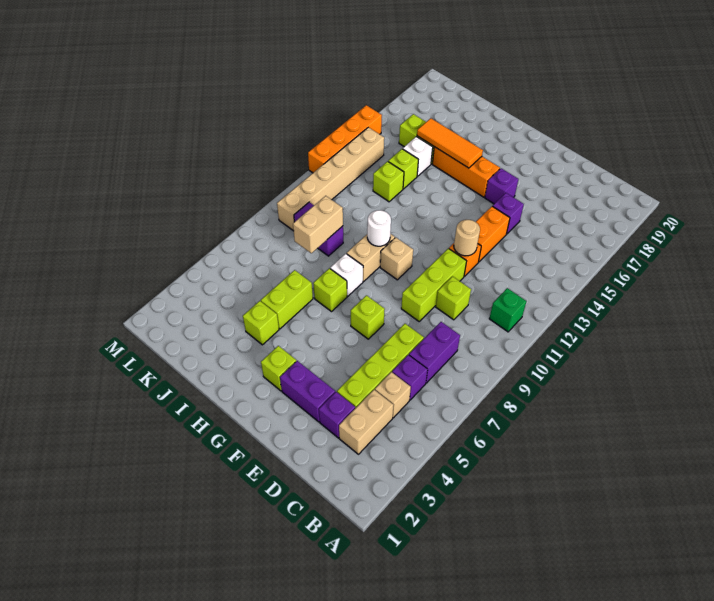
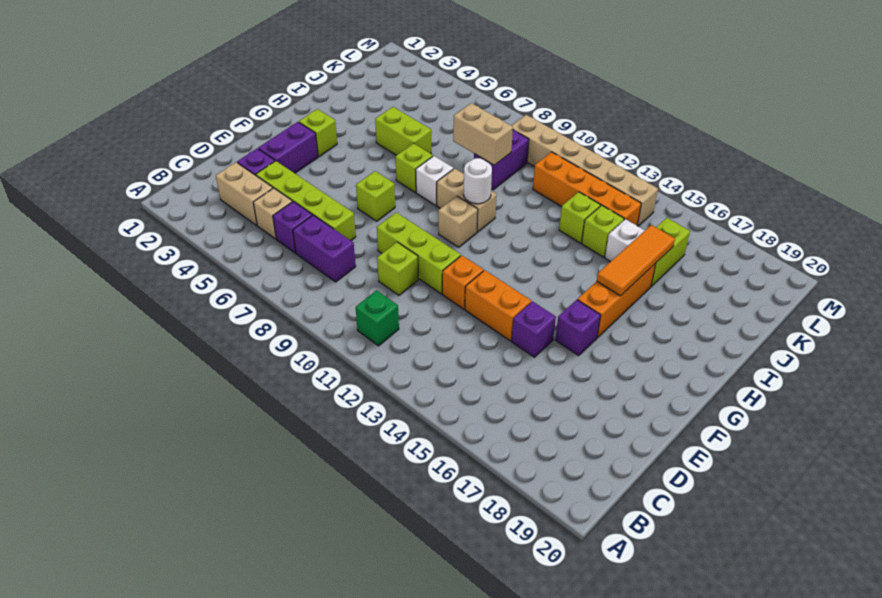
tan round brick E12 level 2 -> none
lime brick I4 level 1 -> none
orange brick M12:M15 level 1 -> orange brick K11:K14 level 1

